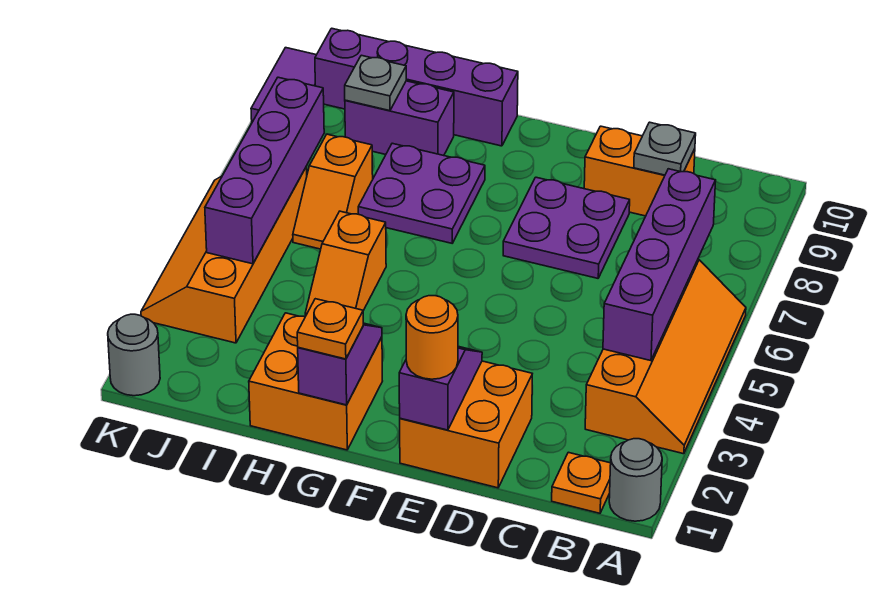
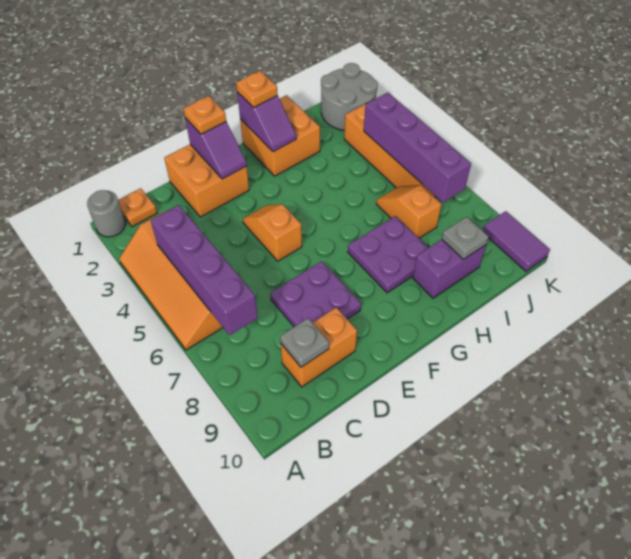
orange round brick E1 level 3 -> orange plate E1 level 3
purple brick G10:J10 level 1 -> none
orange slope H4:H5 level 1 top 5 -> orange slope E4:E5 level 1 top 5
grey round brick K1 level 1 -> grey round brick J1:K2 level 1

